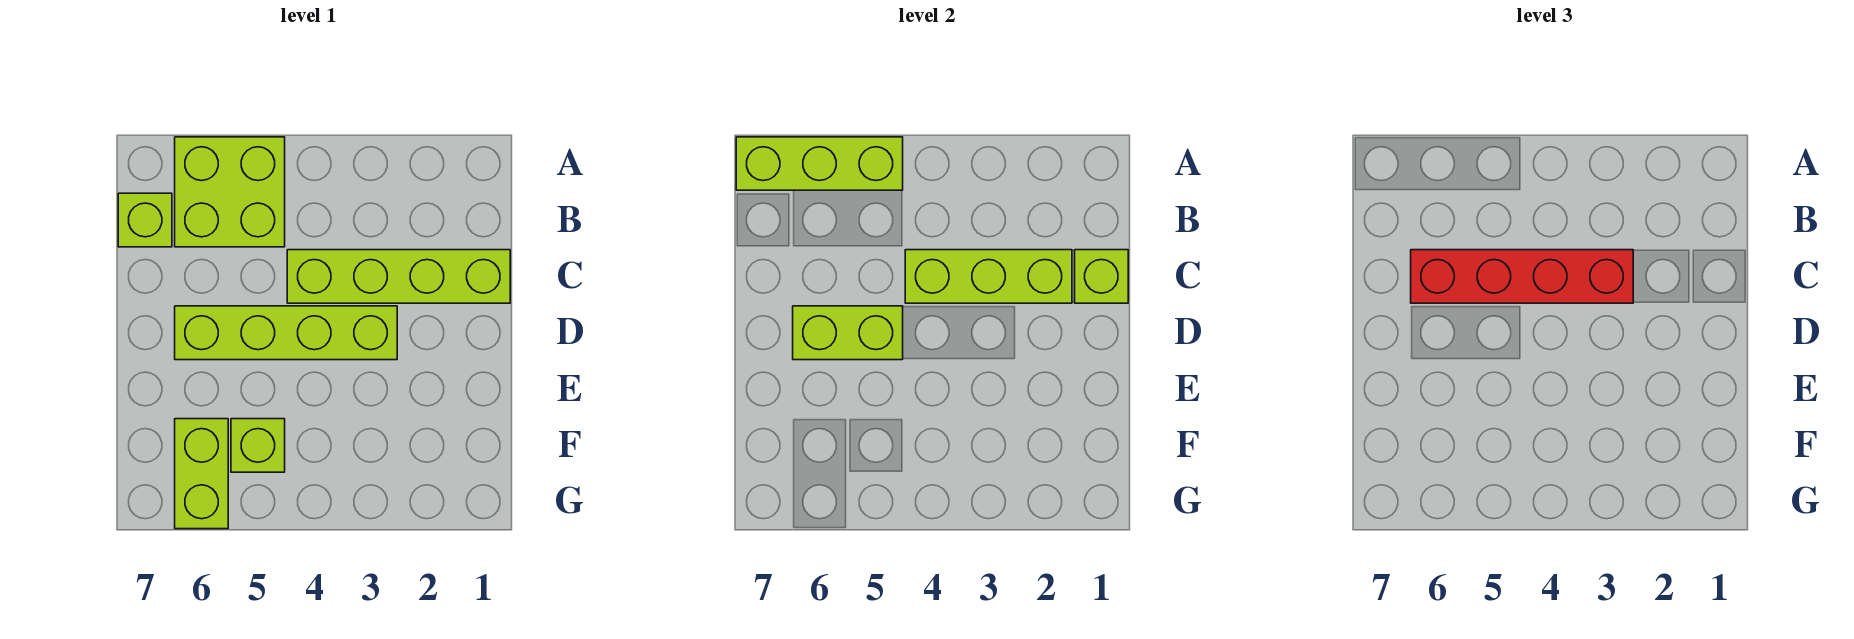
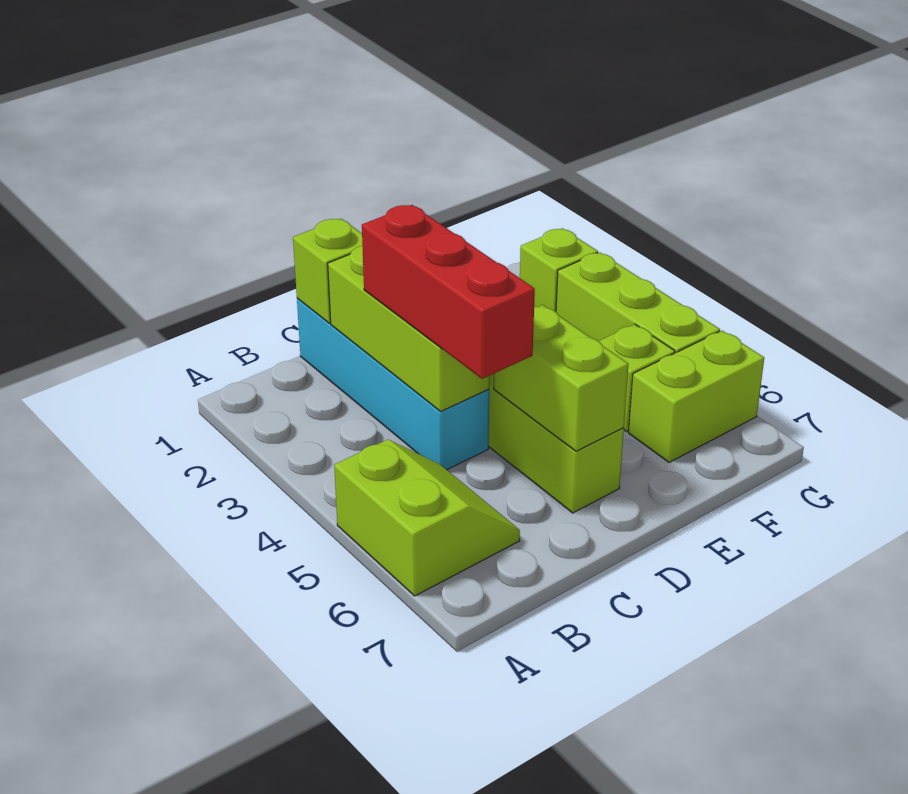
lime brick A5:B6 level 1 -> lime slope A5:B6 level 1 top A
lime brick A5:A7 level 2 -> lime brick G3:G5 level 1
lime brick B7 level 1 -> lime brick G2 level 1
lime brick C1:C4 level 1 -> cyan brick C1:C4 level 1
red brick C3:C6 level 3 -> red brick C3:C5 level 3

